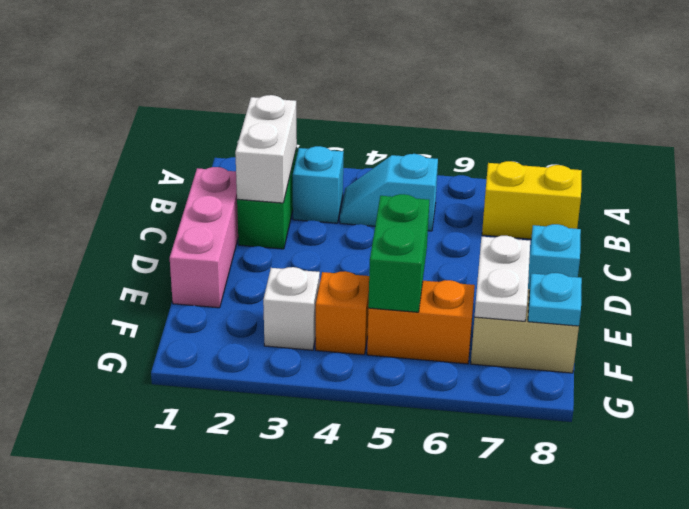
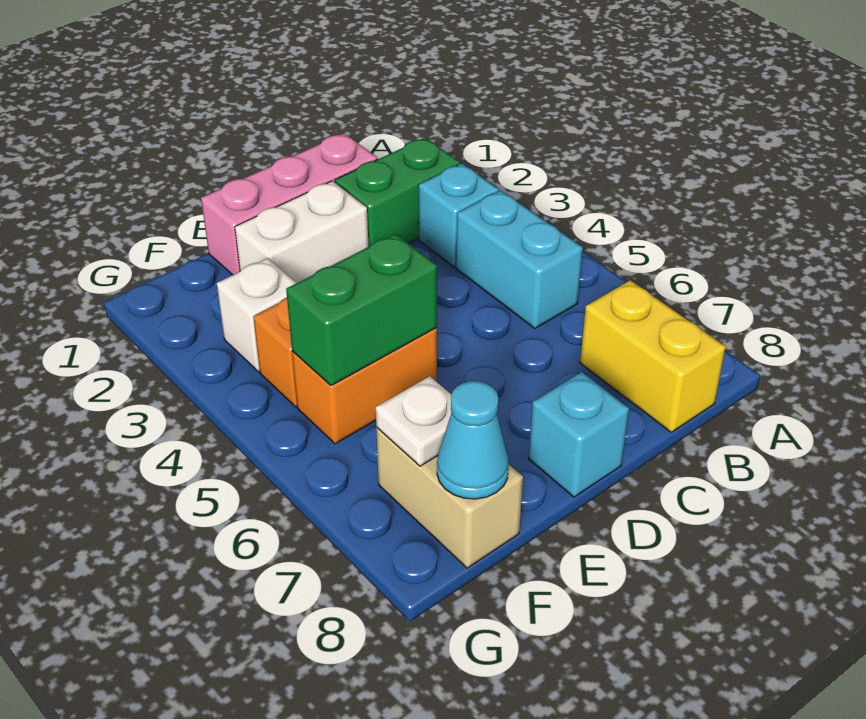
white brick B2:C2 level 2 -> white brick D2:E2 level 1
cyan slope B4:B5 level 1 top 5 -> cyan brick B4:B5 level 1
white plate E7:F7 level 2 -> white plate F7 level 2
orange brick F5:F6 level 1 -> orange brick E5:F5 level 1
cyan plate F8 level 2 -> cyan cone F8 level 2

